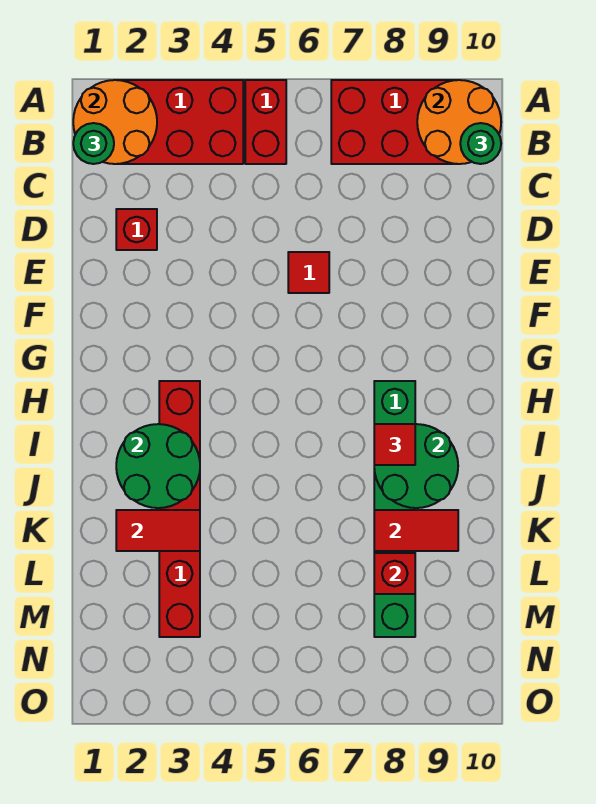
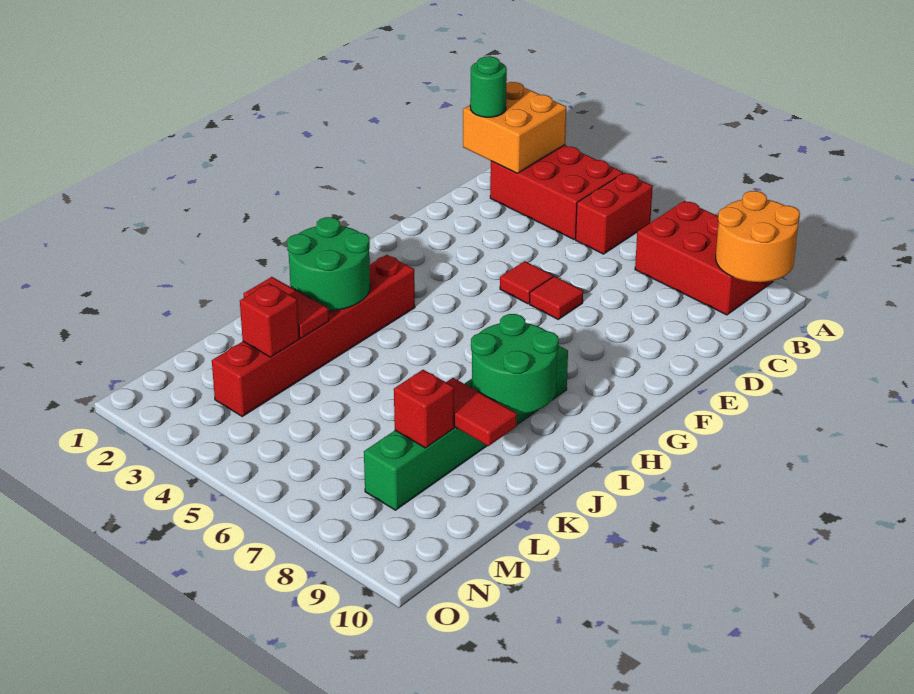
orange round brick A1:B2 level 2 -> orange brick A1:B2 level 2
green round brick B10 level 3 -> none
red brick D2 level 1 -> red brick L3 level 2
red tile I8 level 3 -> red tile E5 level 1

